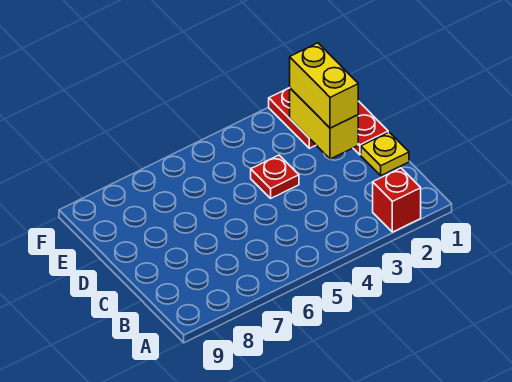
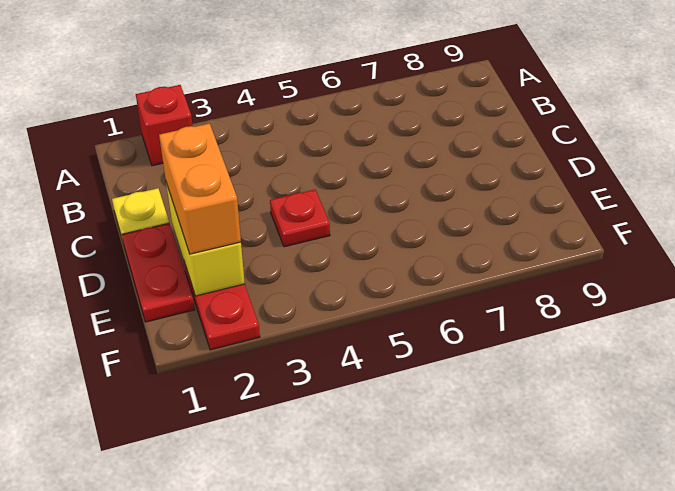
yellow brick D2:E2 level 3 -> orange brick D2:E2 level 3

